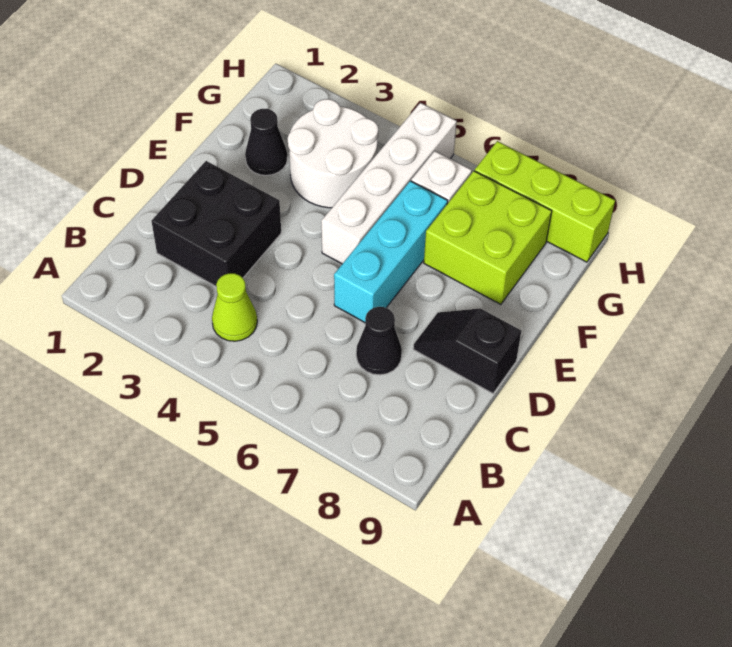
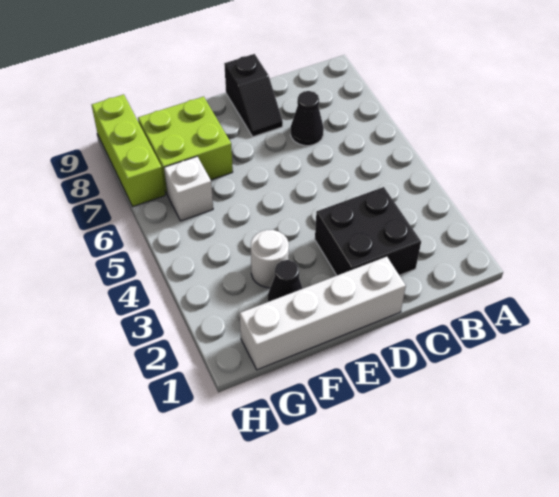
lime cone B4 level 1 -> none
cyan brick D6:F6 level 1 -> none
white brick E5:H5 level 1 -> white brick D1:G1 level 1
white round brick F3:G4 level 1 -> white round brick F3 level 1

